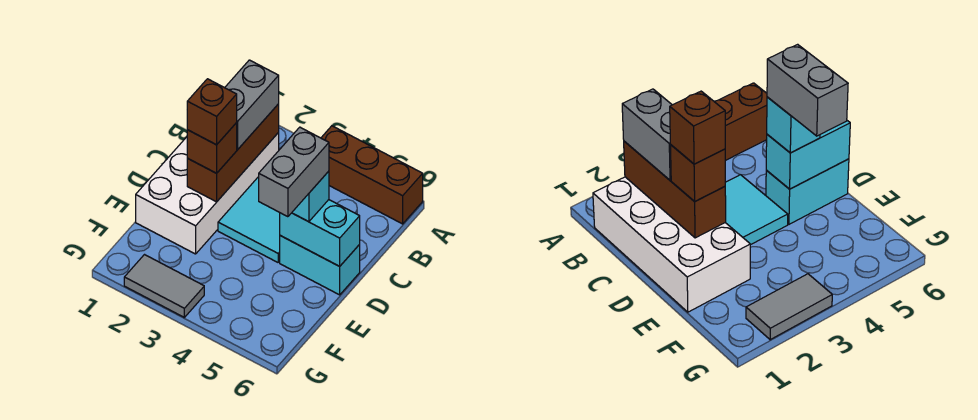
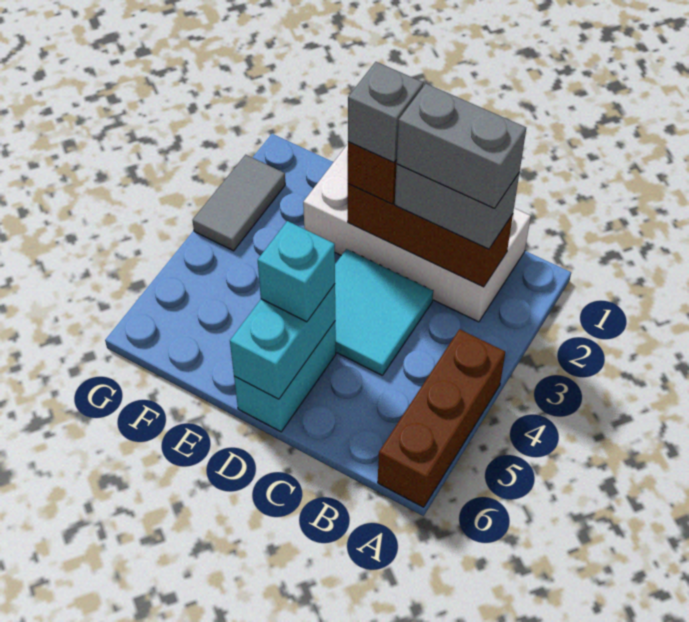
brown brick D2 level 4 -> grey brick D2 level 4
grey brick D5:E5 level 4 -> grey brick B2:C2 level 4

